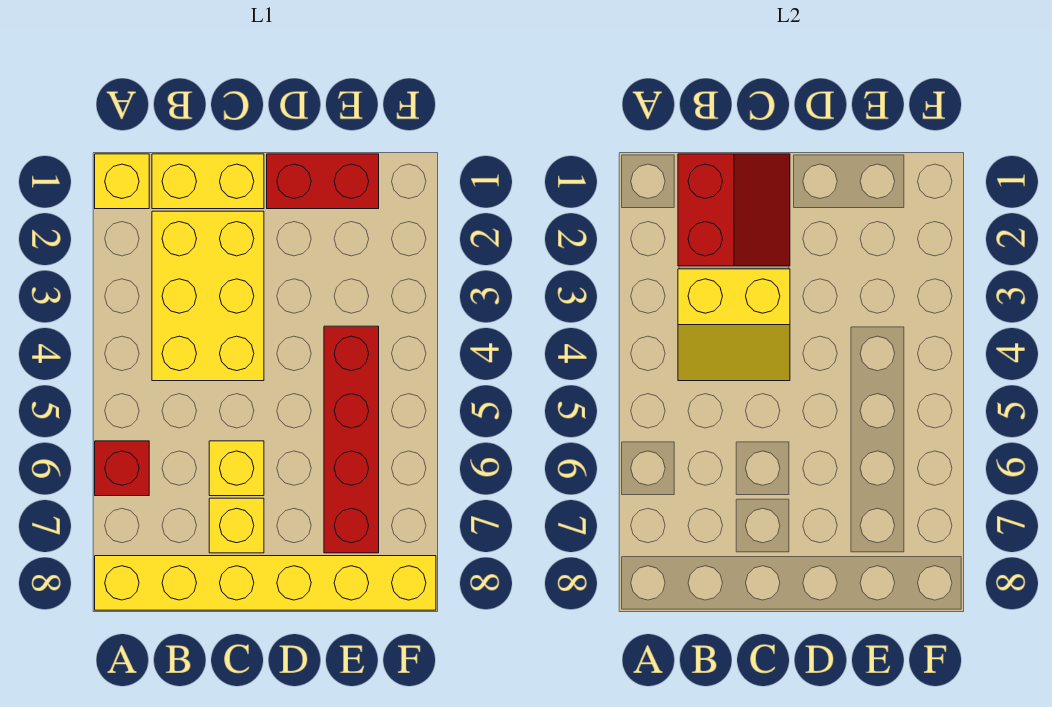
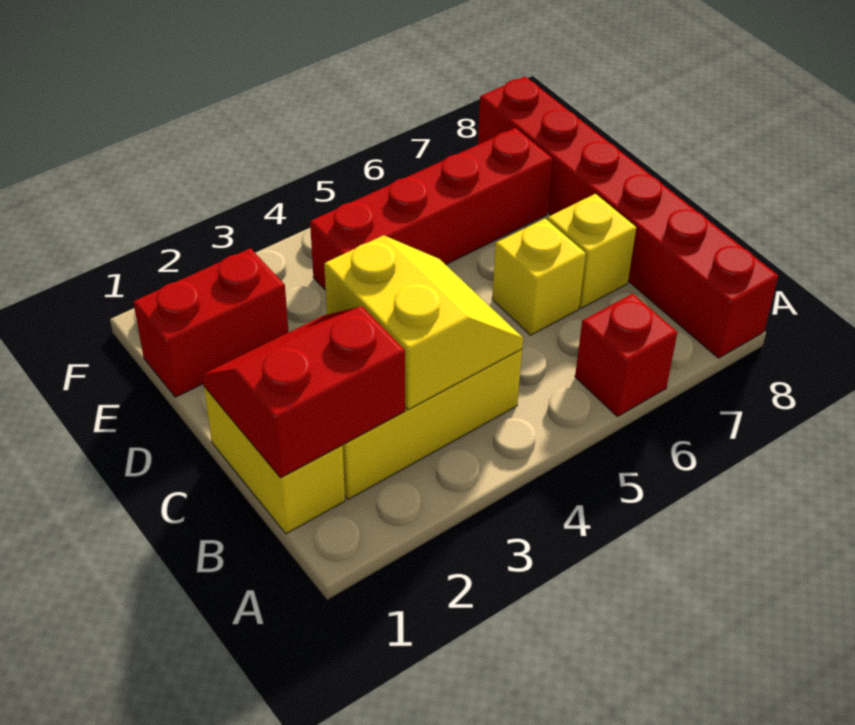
yellow brick A1 level 1 -> none
yellow brick A8:F8 level 1 -> red brick A8:F8 level 1
red brick D1:E1 level 1 -> red brick E1:E2 level 1

